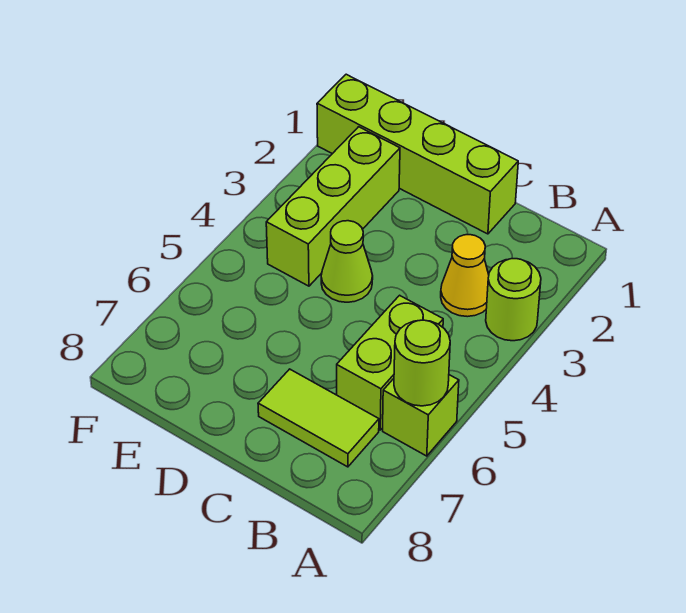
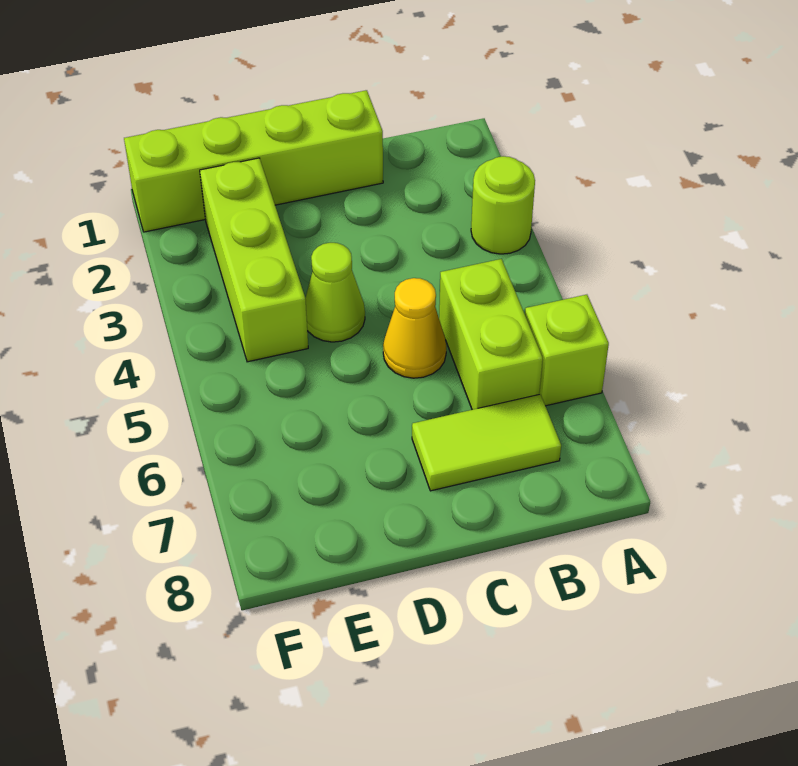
lime round brick A6 level 2 -> none
yellow cone B3 level 1 -> yellow cone C5 level 1

